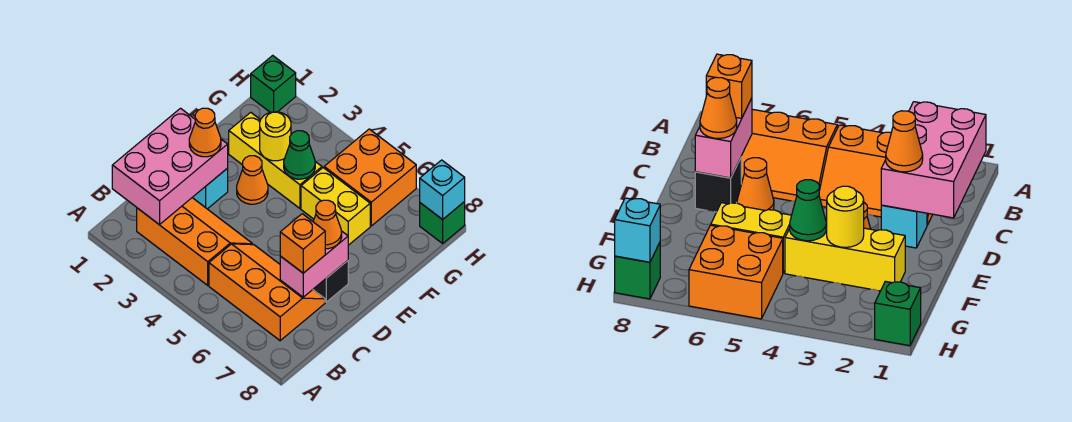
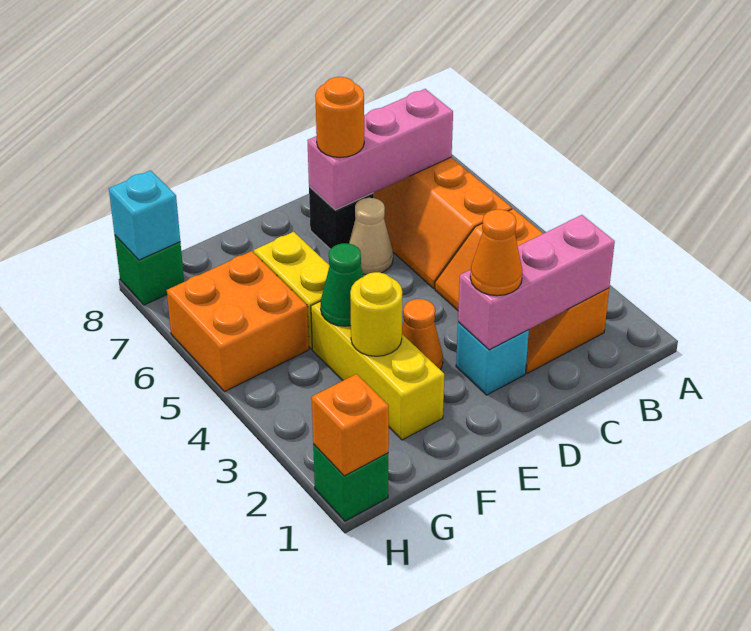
pink brick B1:D2 level 2 -> pink brick B2:D2 level 2
pink brick C7:D7 level 2 -> pink brick B7:D7 level 2
orange brick C7 level 3 -> orange brick H1 level 2
orange cone D6 level 1 -> tan cone D6 level 1
orange cone D7 level 3 -> orange round brick D7 level 3

